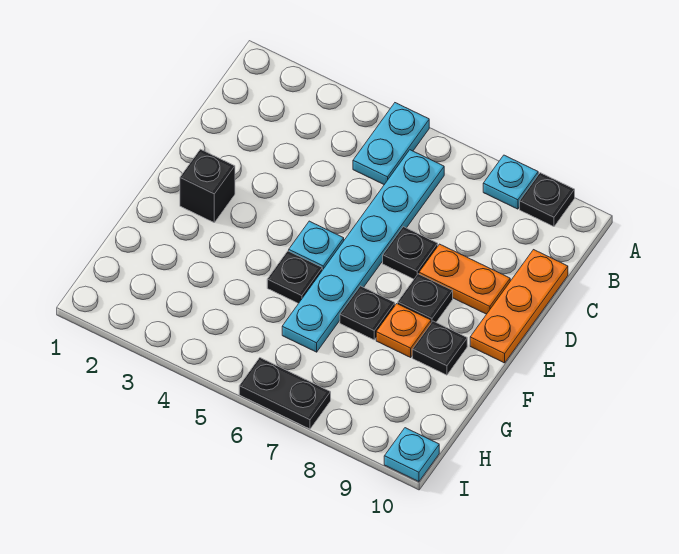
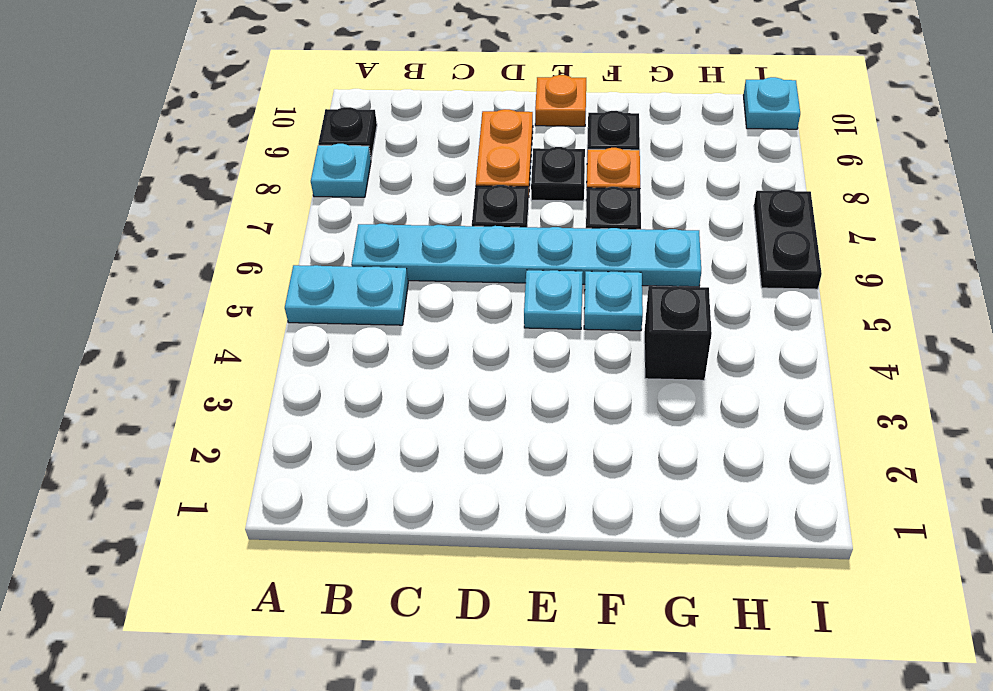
orange plate C10:E10 level 1 -> orange plate E10 level 1
black brick E2 level 1 -> black brick G4 level 1
black plate F5 level 1 -> cyan plate F5 level 1

